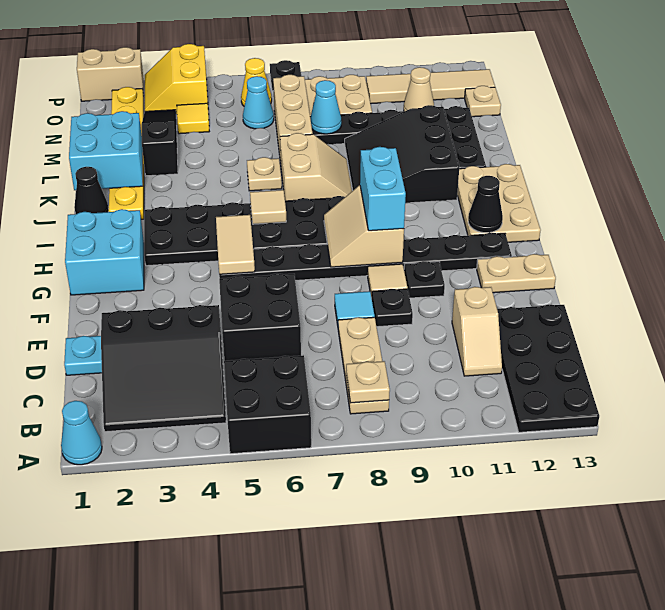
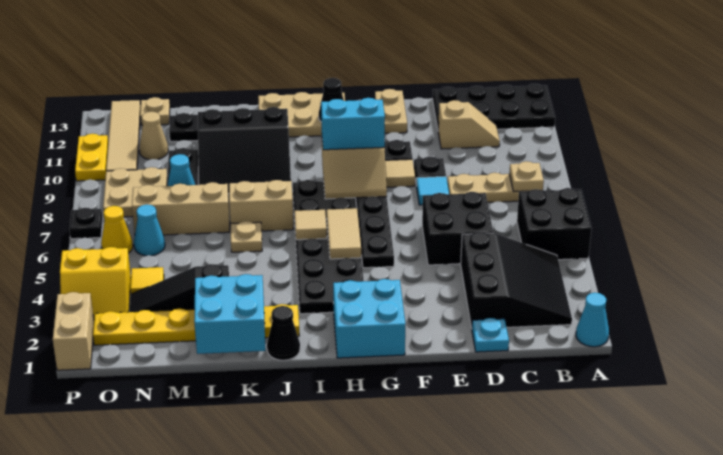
tan tile G5:H5 level 2 -> tan tile H5:H6 level 2
none -> yellow plate P10:P11 level 1

